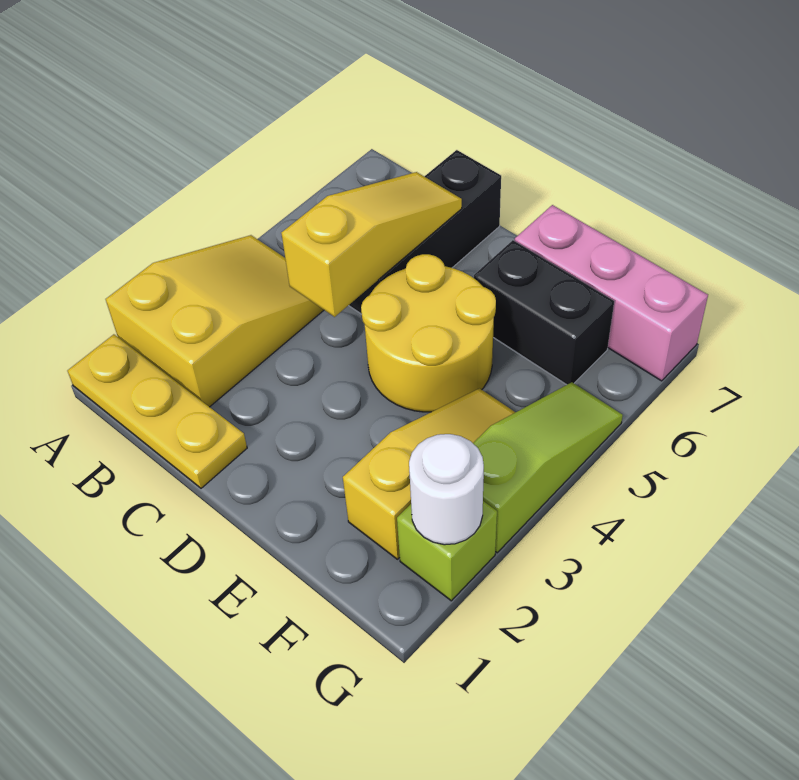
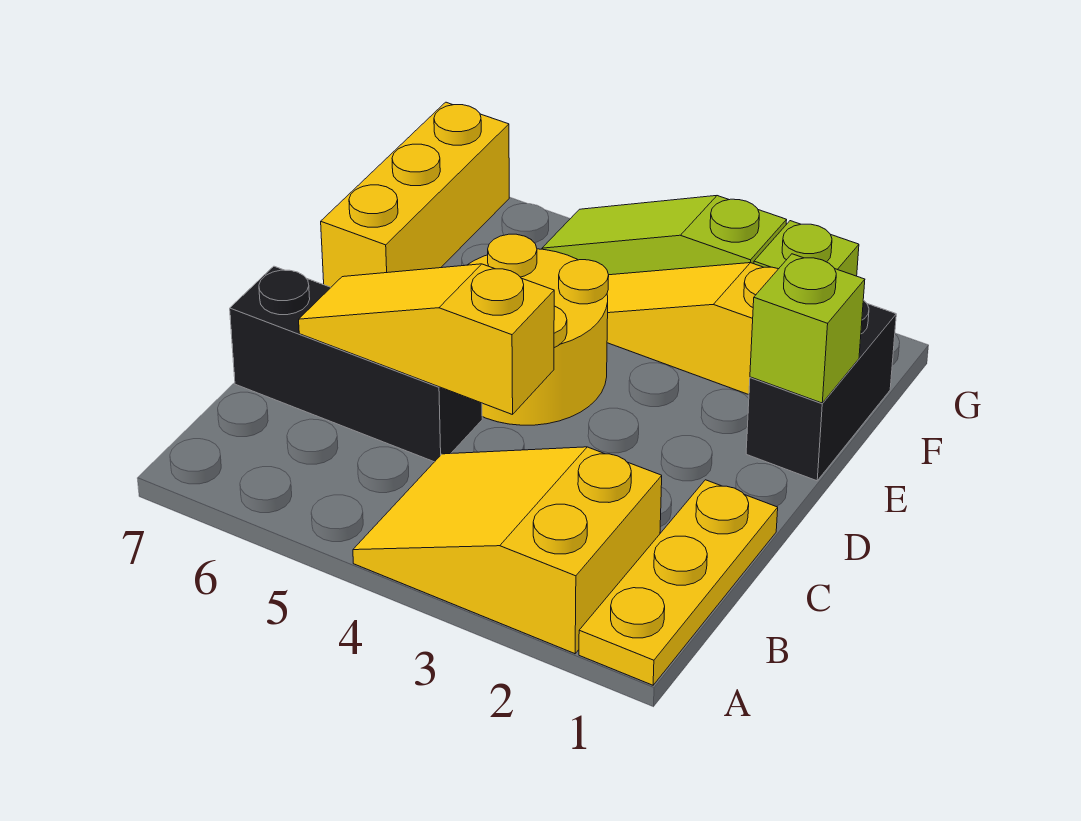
none -> lime brick E1 level 2
black brick E6:F6 level 1 -> black brick E1:F1 level 1
pink brick E7:G7 level 1 -> yellow brick E7:G7 level 1
white round brick G2 level 2 -> none

